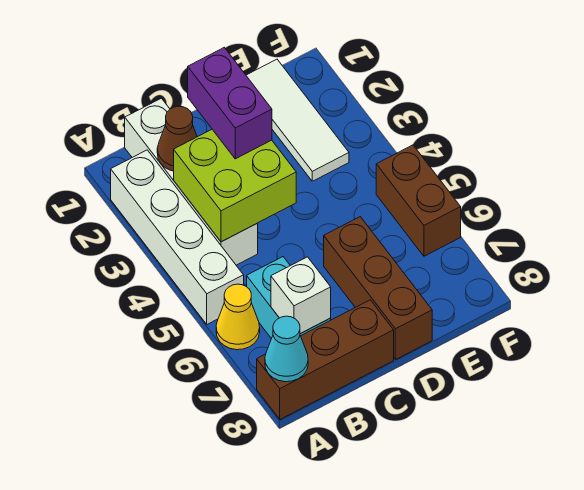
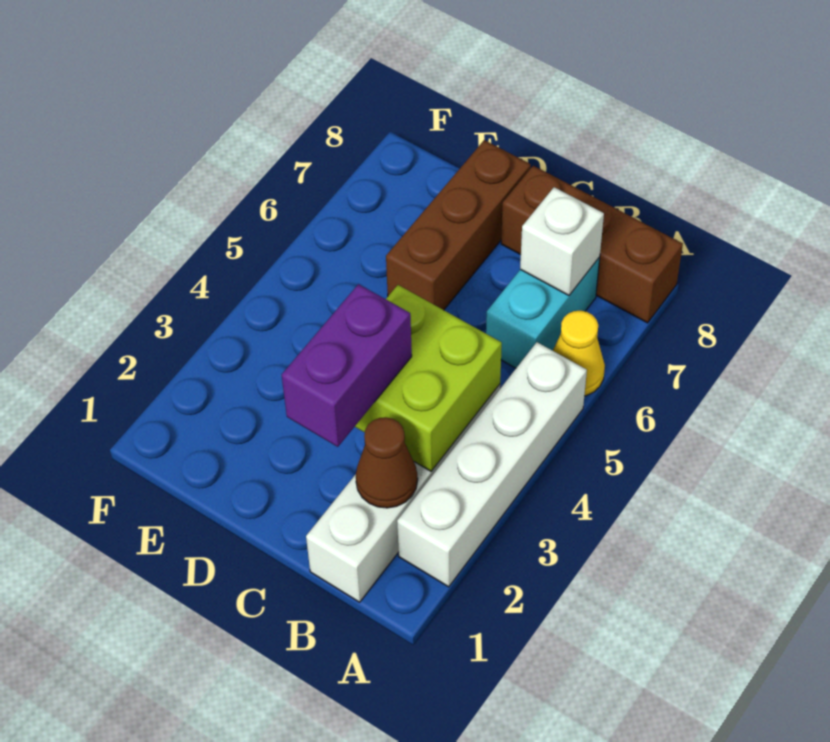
cyan cone A8 level 2 -> none
white tile E1:E3 level 1 -> none
brown brick F5:F6 level 1 -> none

